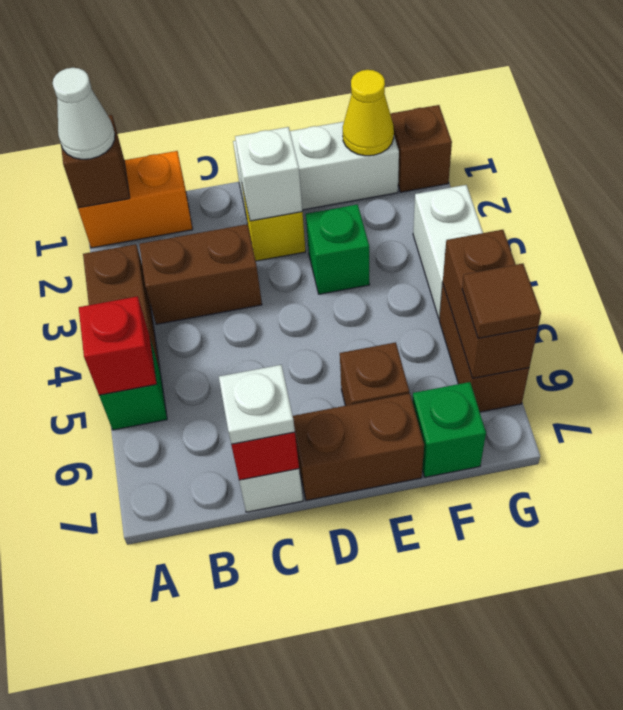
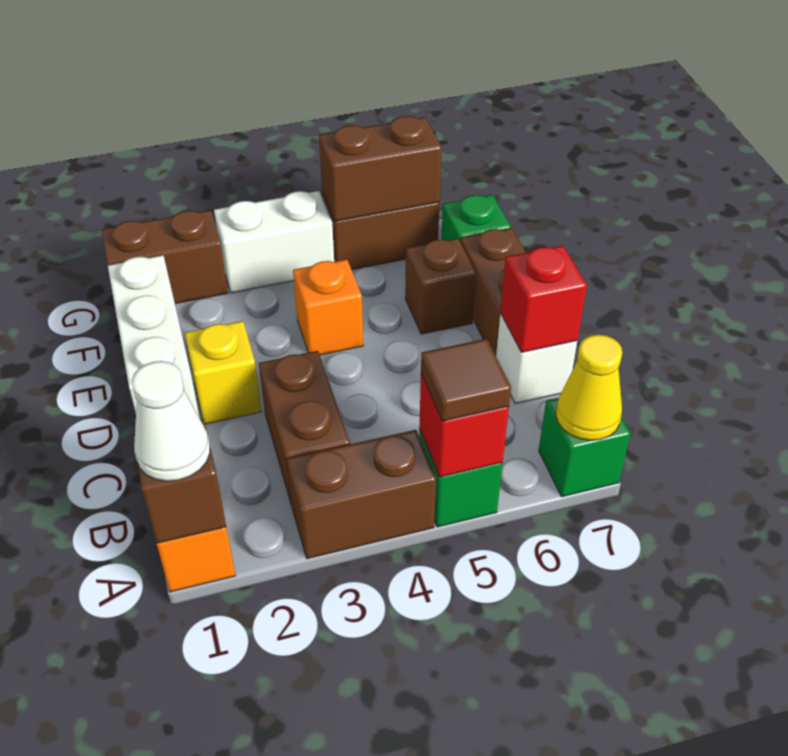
white plate C7 level 3 -> none
white brick D2 level 2 -> none
green brick E3 level 1 -> green brick A7 level 1
none -> orange brick E4 level 1
yellow cone F1 level 2 -> yellow cone A7 level 2
brown brick G1 level 1 -> brown brick G1:G2 level 1
brown tile G6 level 3 -> brown tile A5 level 3

